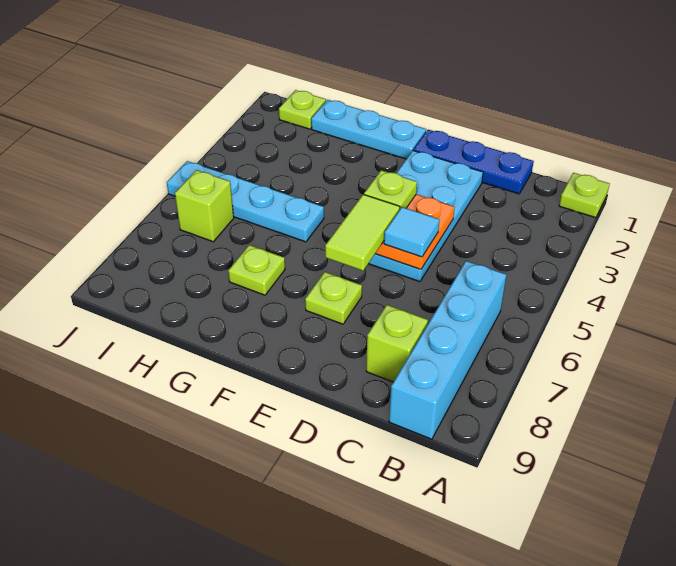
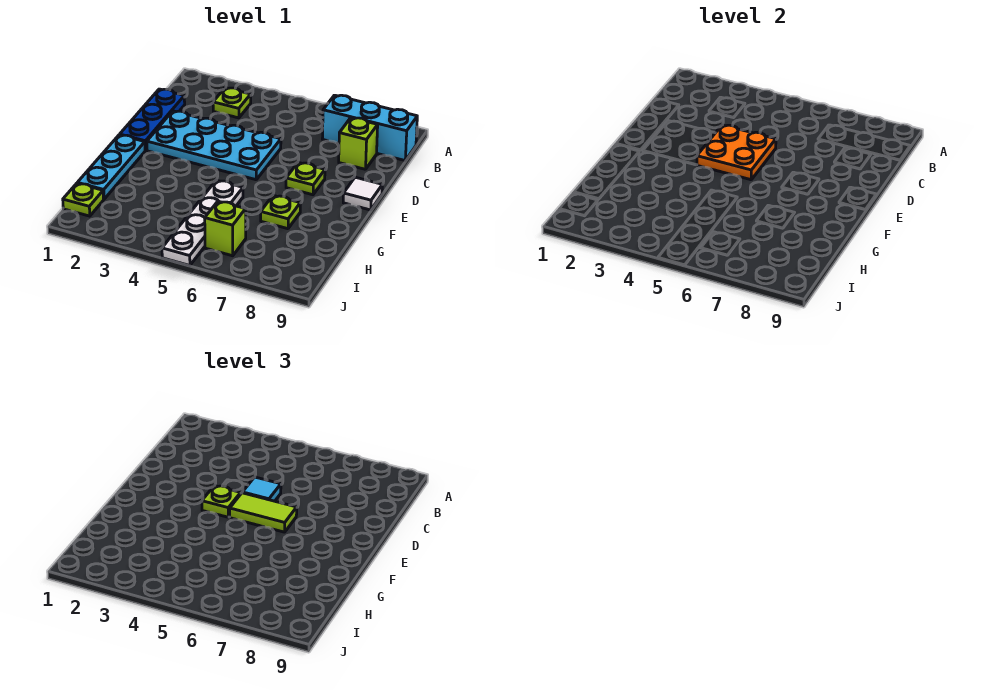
lime plate A1 level 1 -> lime plate B3 level 1
cyan brick B6:B9 level 1 -> cyan brick B7:B9 level 1
none -> white tile E9 level 1
cyan plate G5:J5 level 1 -> white plate G5:J5 level 1

